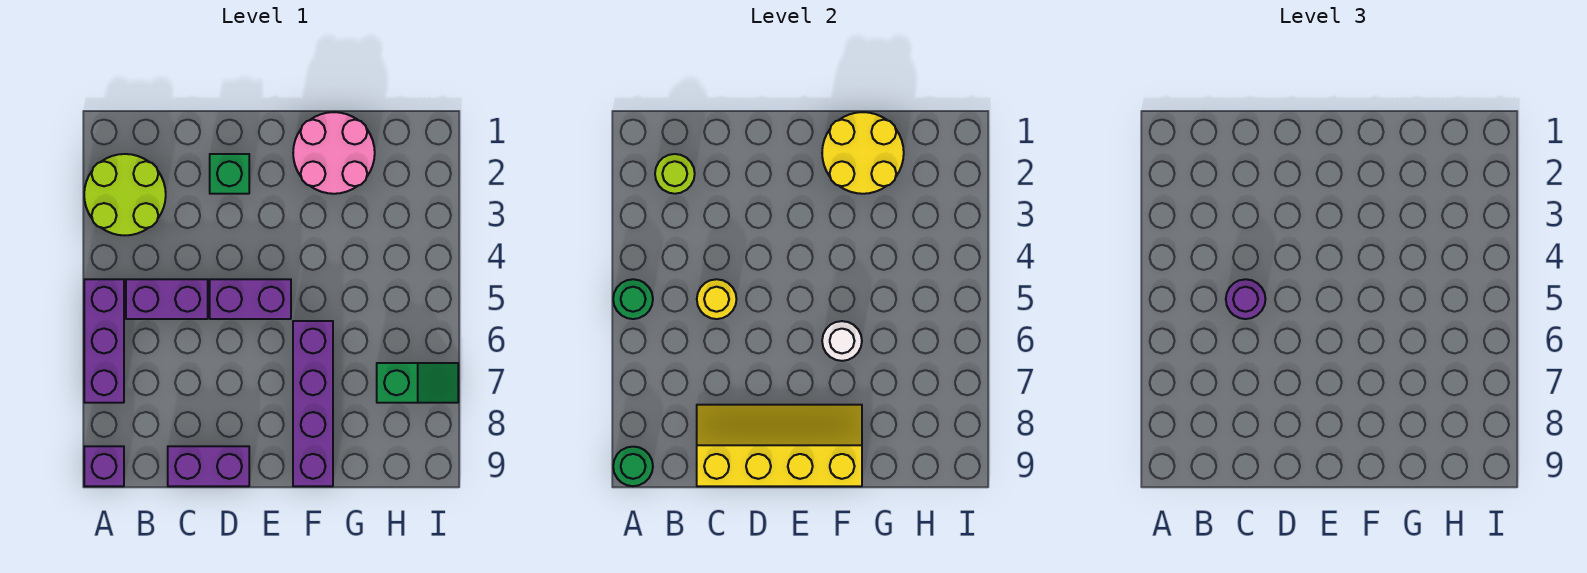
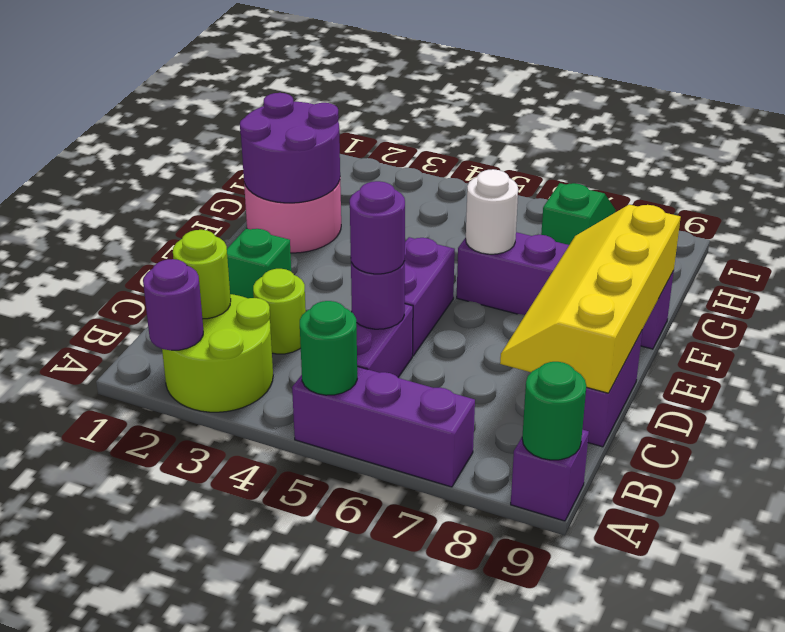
none -> purple round brick A2 level 2
none -> lime round brick C3 level 1
yellow round brick C5 level 2 -> purple round brick C5 level 2
yellow round brick F1:G2 level 2 -> purple round brick F1:G2 level 2

